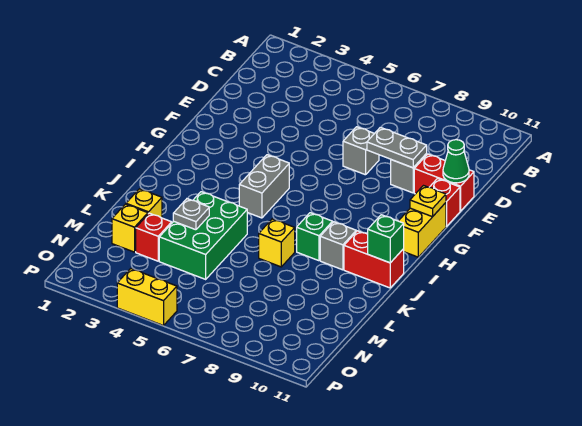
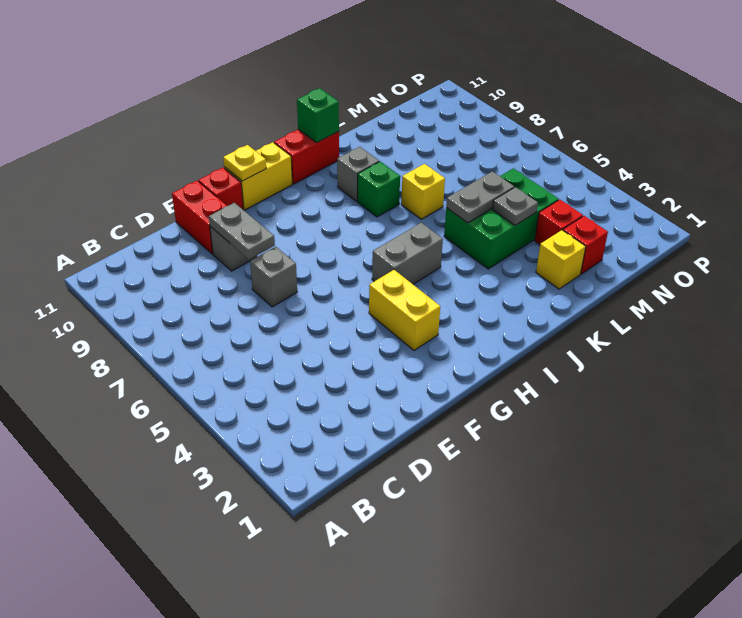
green cone E11 level 2 -> none
red brick J10:J11 level 1 -> red brick I11:J11 level 1
none -> grey plate K5:L5 level 2
yellow brick M2 level 1 -> red brick M2 level 1
yellow brick P4:P5 level 1 -> yellow brick G3:G4 level 1

